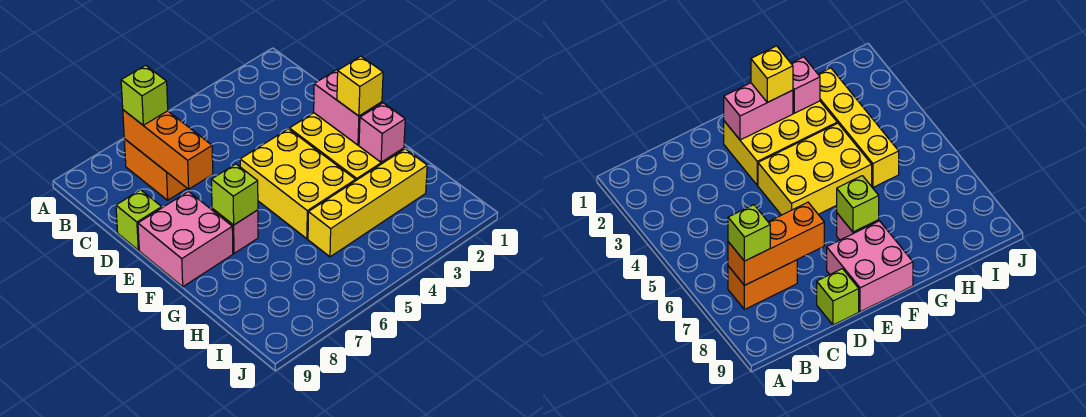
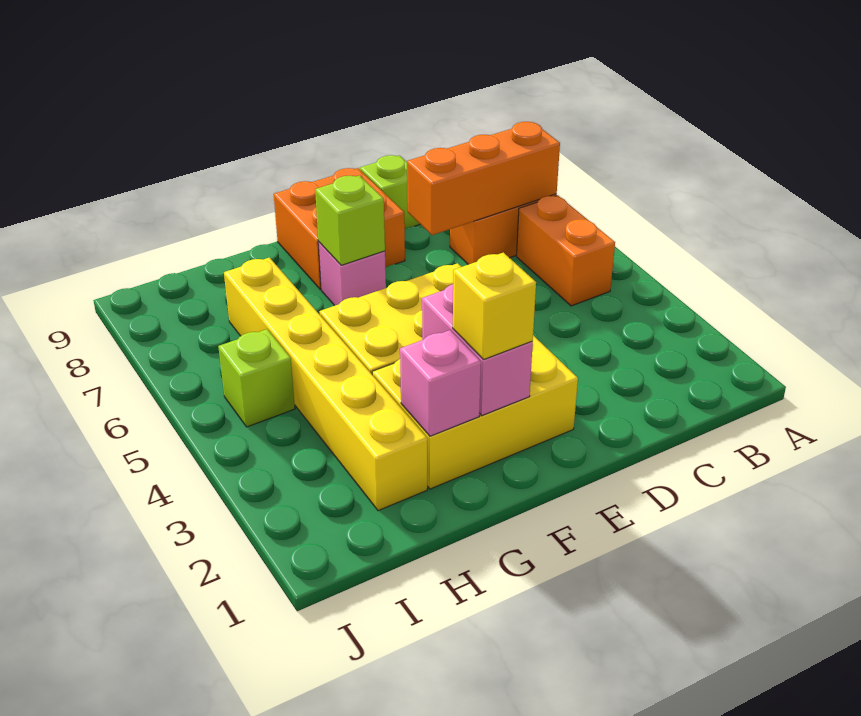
none -> orange brick B5:B6 level 1
lime brick B7 level 3 -> lime brick I5 level 1
pink brick E2:F2 level 2 -> pink brick F2:F3 level 2
pink brick E8:F9 level 1 -> orange brick E8:F9 level 1
yellow brick H2:H5 level 1 -> yellow brick H2:H7 level 1

